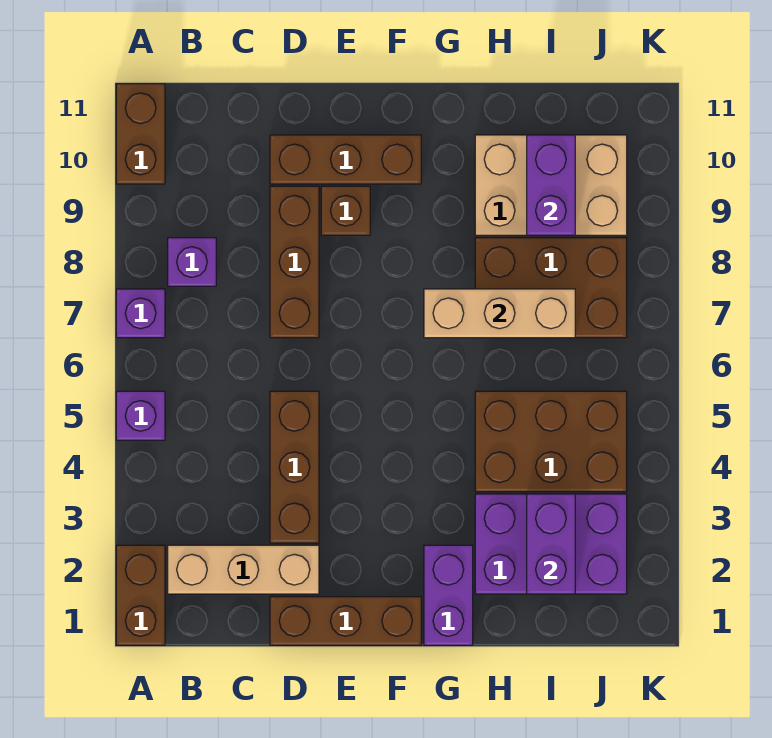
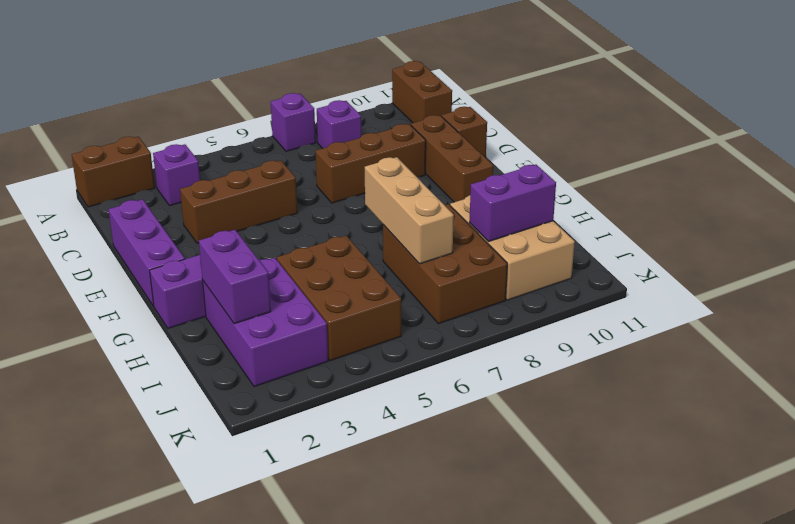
purple brick A5 level 1 -> purple brick B3 level 1
brown brick A10:A11 level 1 -> brown brick A11:B11 level 1
tan brick B2:D2 level 1 -> none
brown brick D1:F1 level 1 -> purple brick D1:F1 level 1
brown brick E9 level 1 -> brown brick D11 level 1
purple brick I2:I3 level 2 -> purple brick H2:I2 level 2

